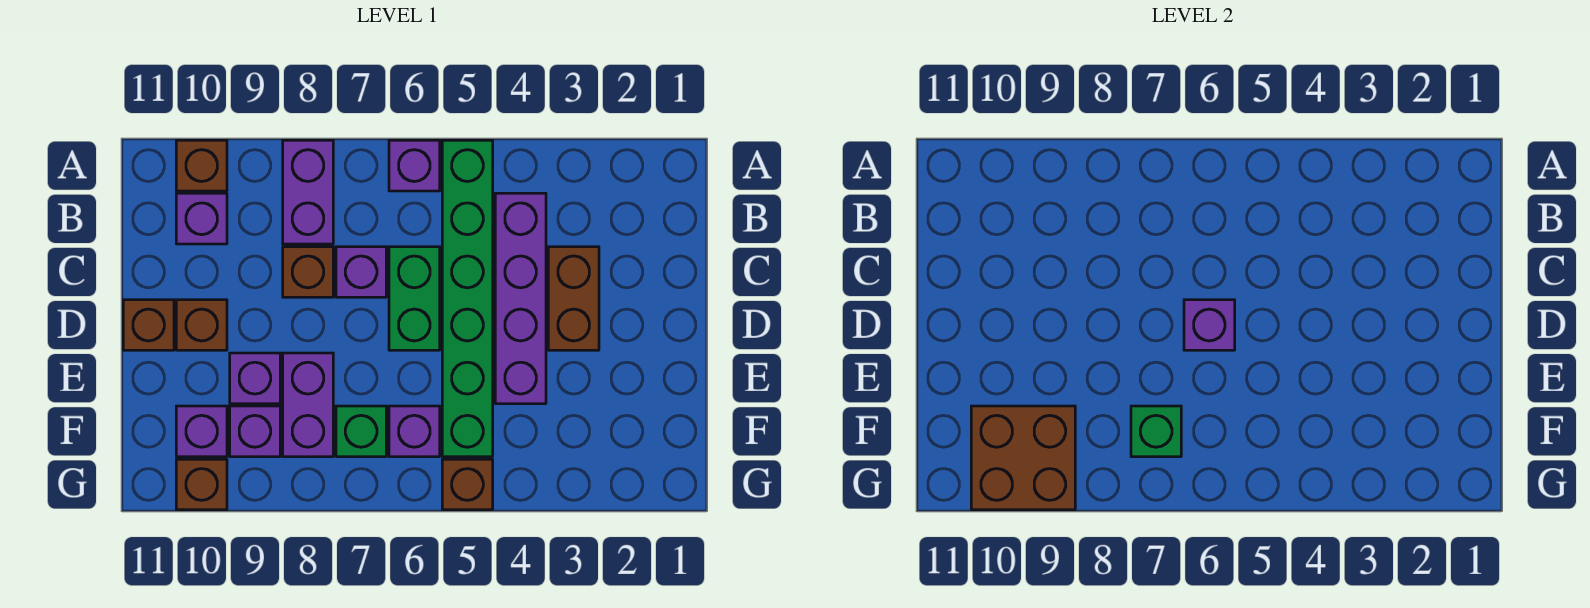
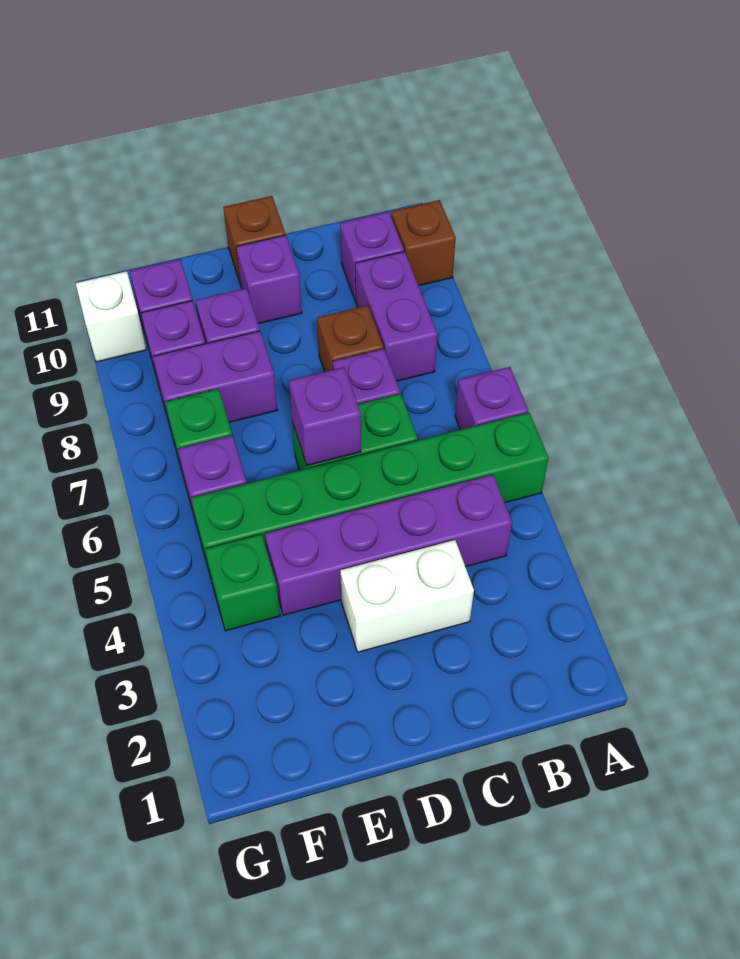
purple brick A8:B8 level 1 -> purple brick B8:B9 level 1
brown brick C3:D3 level 1 -> white brick C3:D3 level 1
brown brick D10 level 1 -> purple brick D10 level 1
green brick F7 level 2 -> green brick F4 level 1
brown brick F9:G10 level 2 -> none
brown brick G5 level 1 -> none
brown brick G10 level 1 -> white brick G10 level 1

